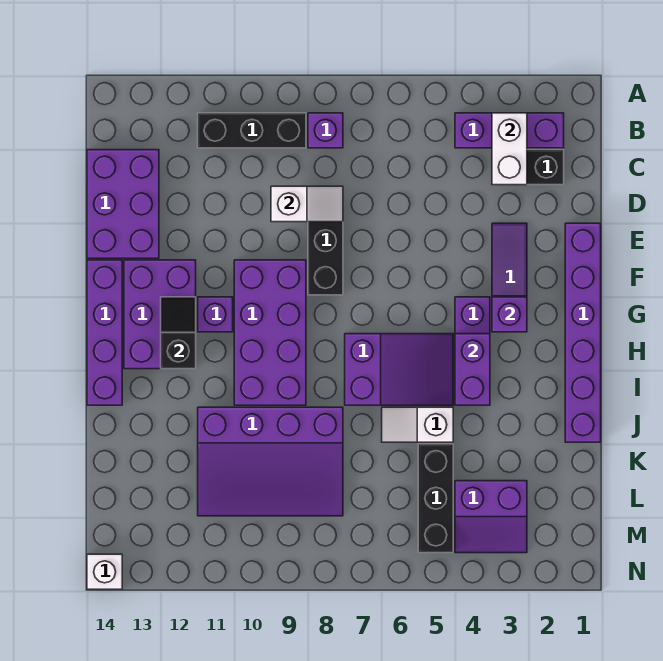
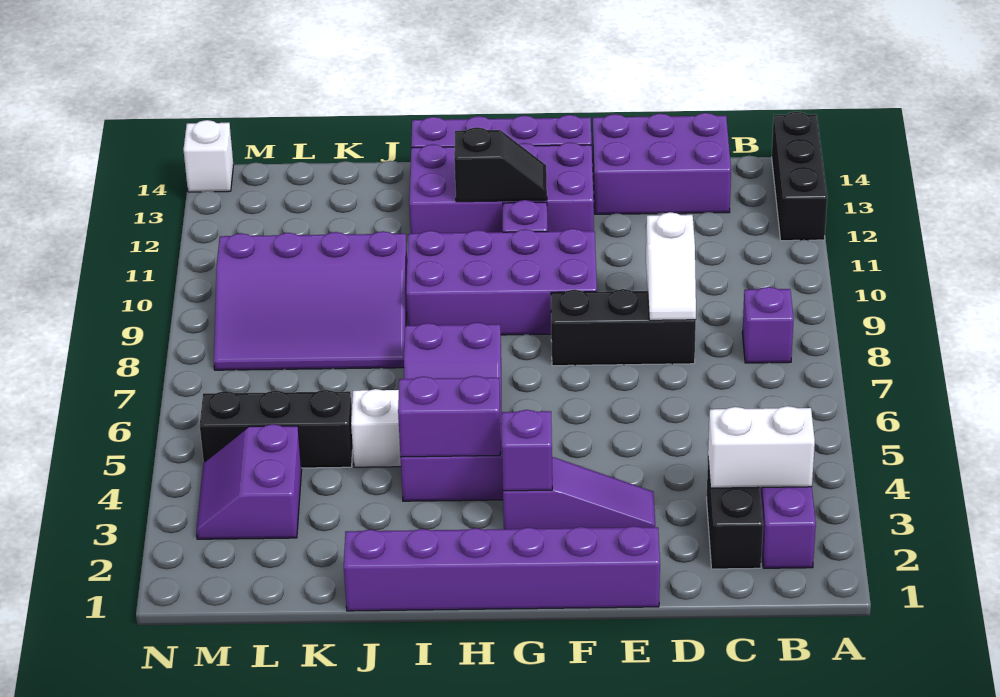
black brick B9:B11 level 1 -> black brick A12:A14 level 1
purple brick F12:H13 level 1 -> purple brick F12:I13 level 1
purple slope J8:L11 level 1 top J -> purple slope J8:M10 level 1 top 10

